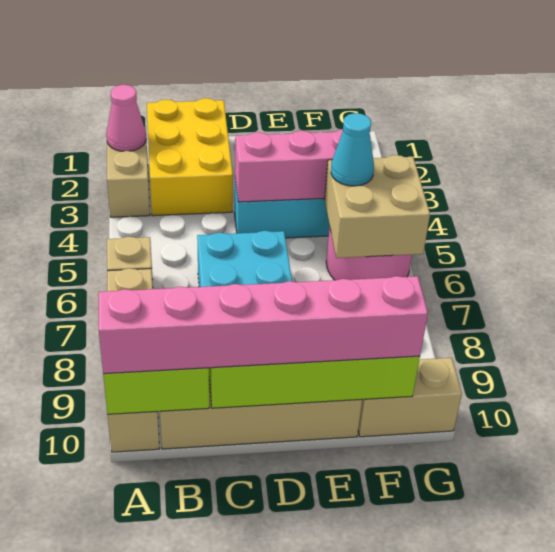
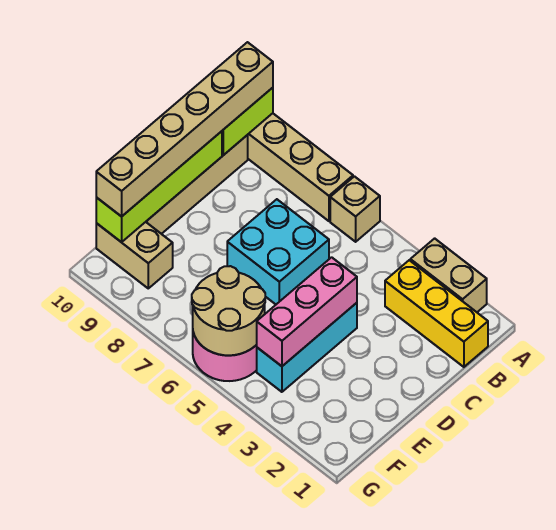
pink cone A2 level 2 -> none
pink brick A10:F10 level 3 -> tan brick A10:F10 level 3
yellow brick B1:C3 level 1 -> yellow brick B1:B3 level 1
tan brick F5:G6 level 2 -> tan round brick F5:G6 level 2
cyan cone F5 level 3 -> none
tan brick F10:G10 level 1 -> tan brick F9:F10 level 1

